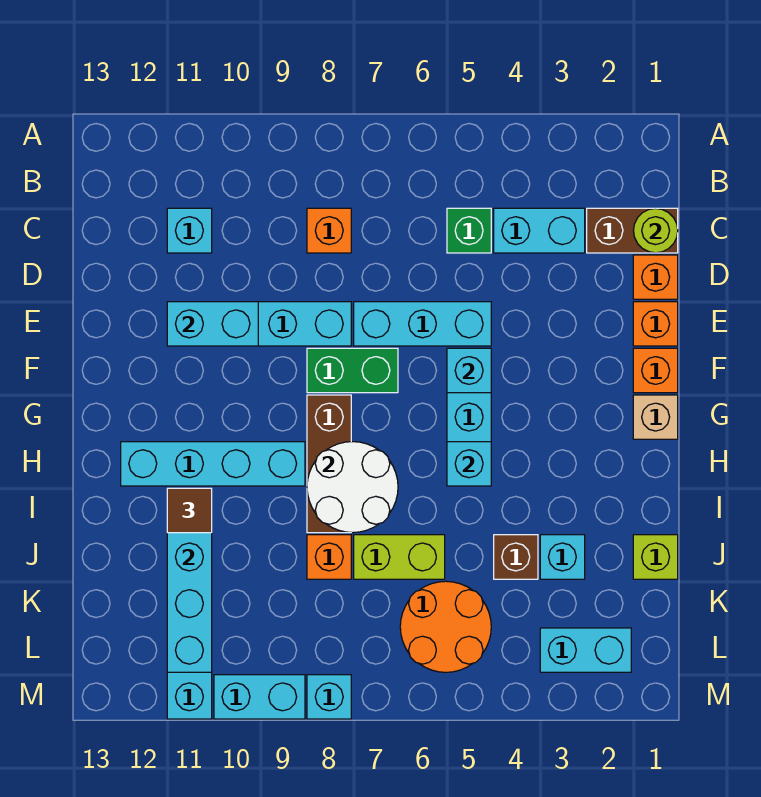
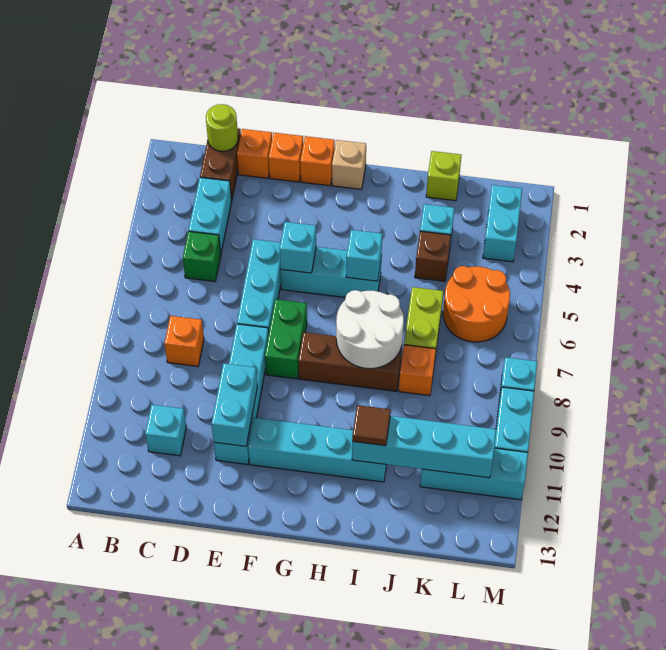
cyan brick H9:H12 level 1 -> cyan brick F11:I11 level 1

